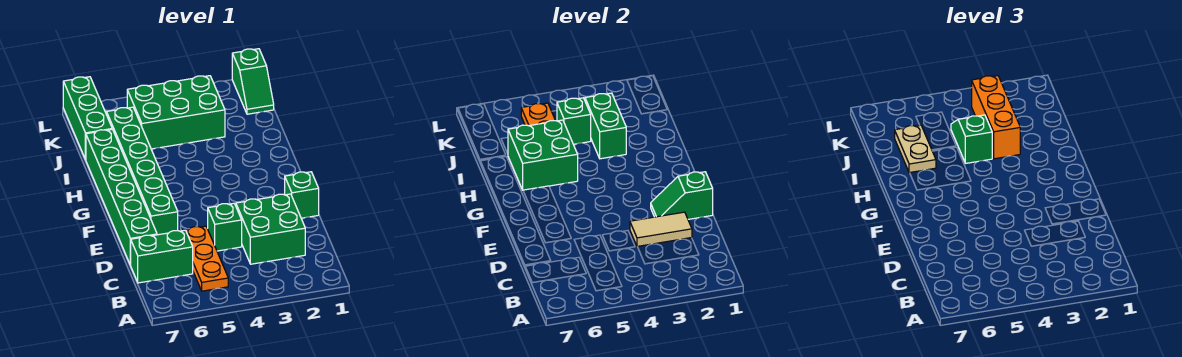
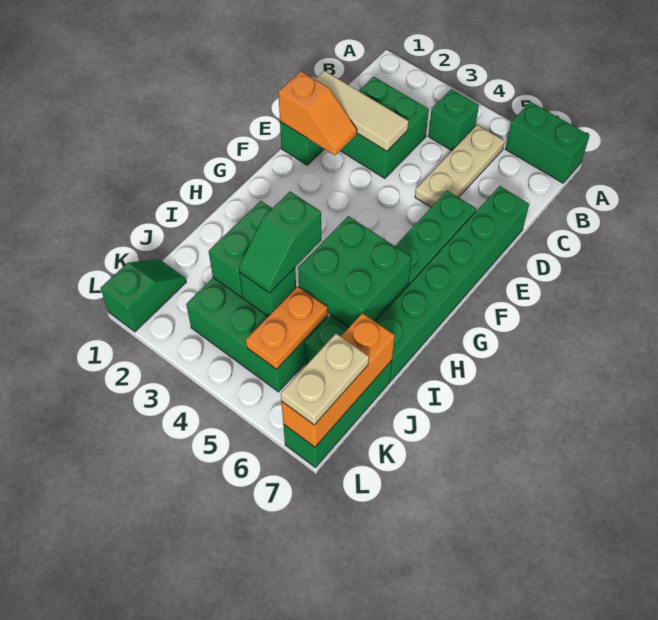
orange plate B5:D5 level 1 -> tan plate B5:D5 level 1
green brick C6:C7 level 1 -> green brick A6:A7 level 1
tan tile D2:D3 level 2 -> tan tile D1:D3 level 2
green brick D4 level 1 -> green brick B4 level 1
green slope E1:E2 level 2 top 1 -> orange slope E1:E2 level 2 top 1
orange brick I3:K3 level 3 -> orange brick J7:L7 level 2
tan plate I6:J6 level 3 -> tan plate K7:L7 level 3

